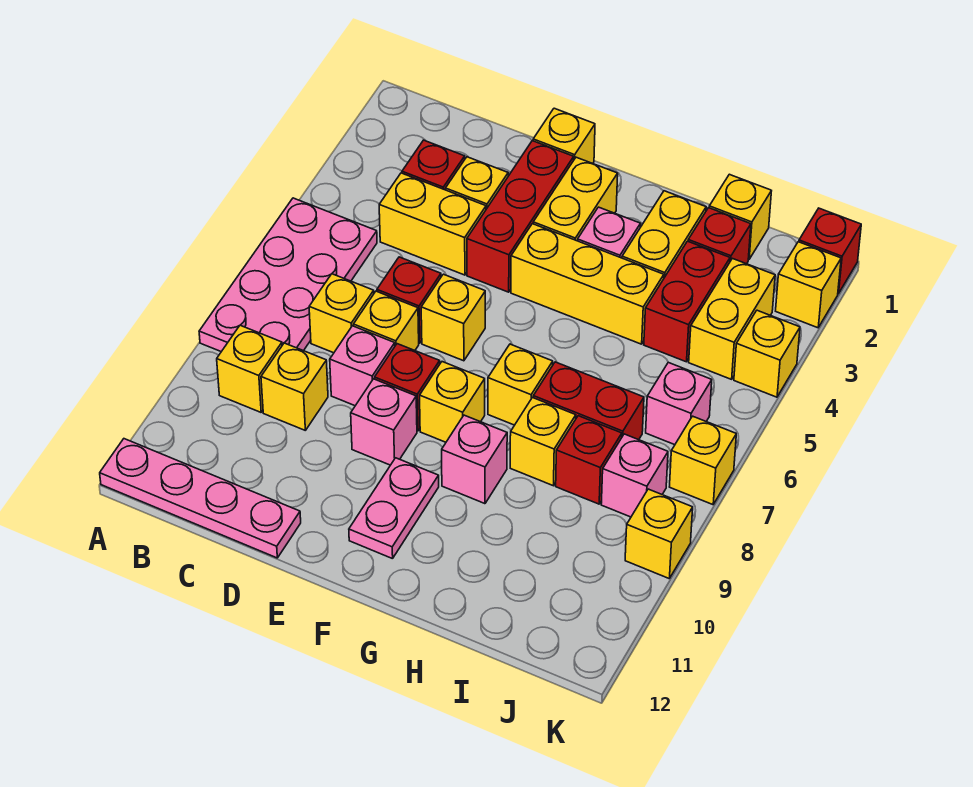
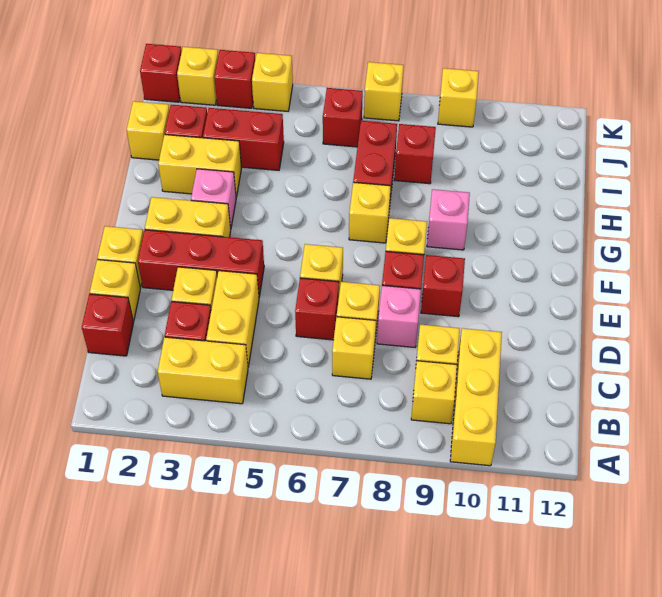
pink plate A5:B8 level 1 -> none
pink plate A12:D12 level 1 -> none
none -> red brick C1 level 1
pink brick E9 level 1 -> red brick E9 level 1
yellow brick F4:H4 level 1 -> yellow brick A10:C10 level 1
pink plate F10:F11 level 1 -> none
yellow brick H8 level 1 -> yellow brick D1 level 1
yellow brick J3:J4 level 1 -> yellow brick B3:B4 level 1
pink brick J6 level 1 -> red brick J6 level 1
pink brick J8 level 1 -> none
none -> red brick K3 level 1

